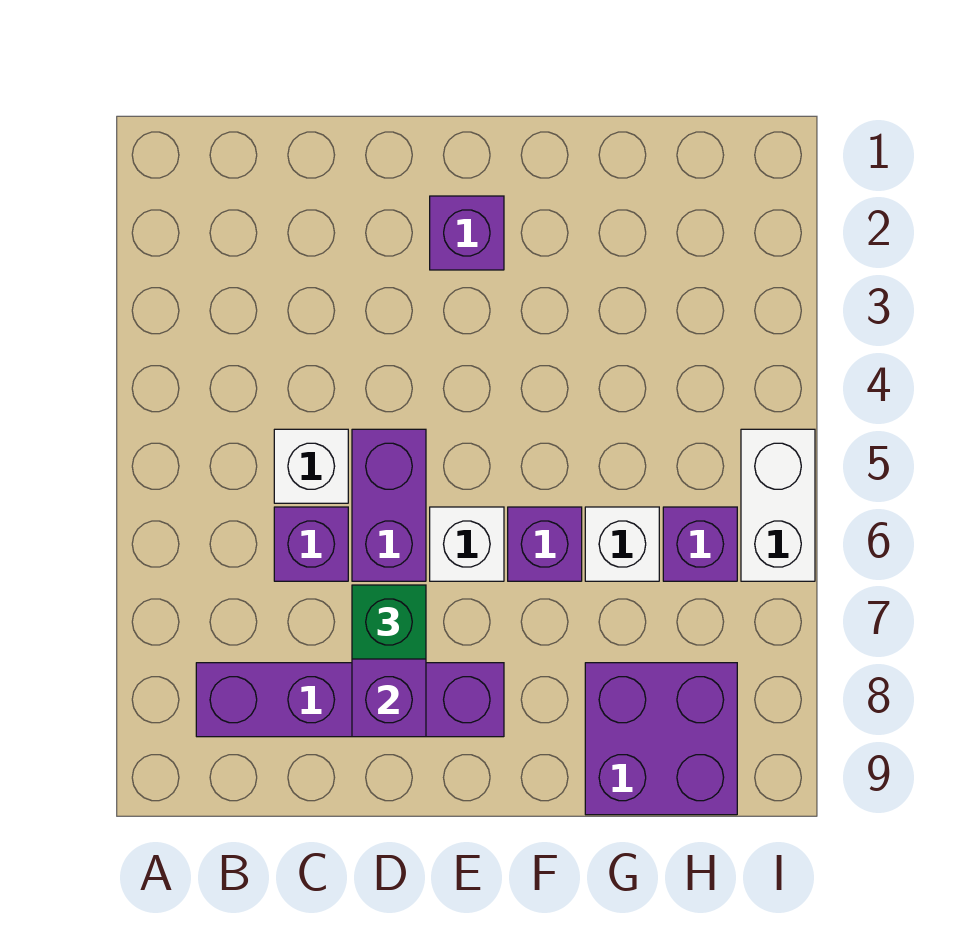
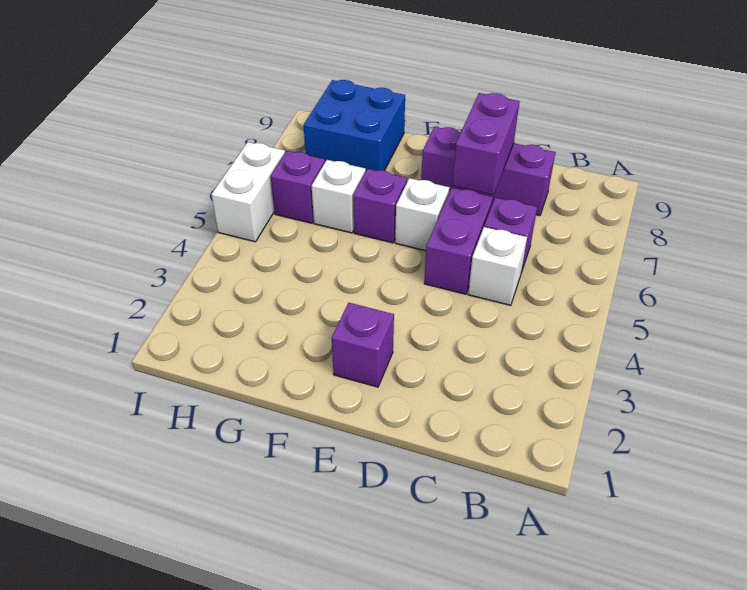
purple brick B8:E8 level 1 -> purple brick C8:E8 level 1
green brick D7 level 3 -> none
purple brick G8:H9 level 1 -> blue brick G8:H9 level 1

